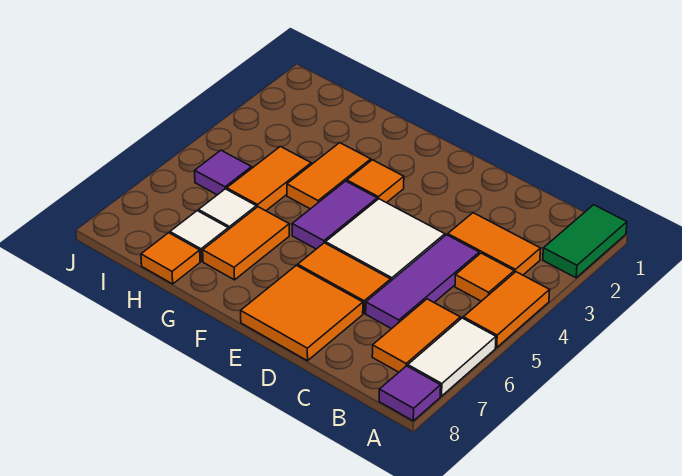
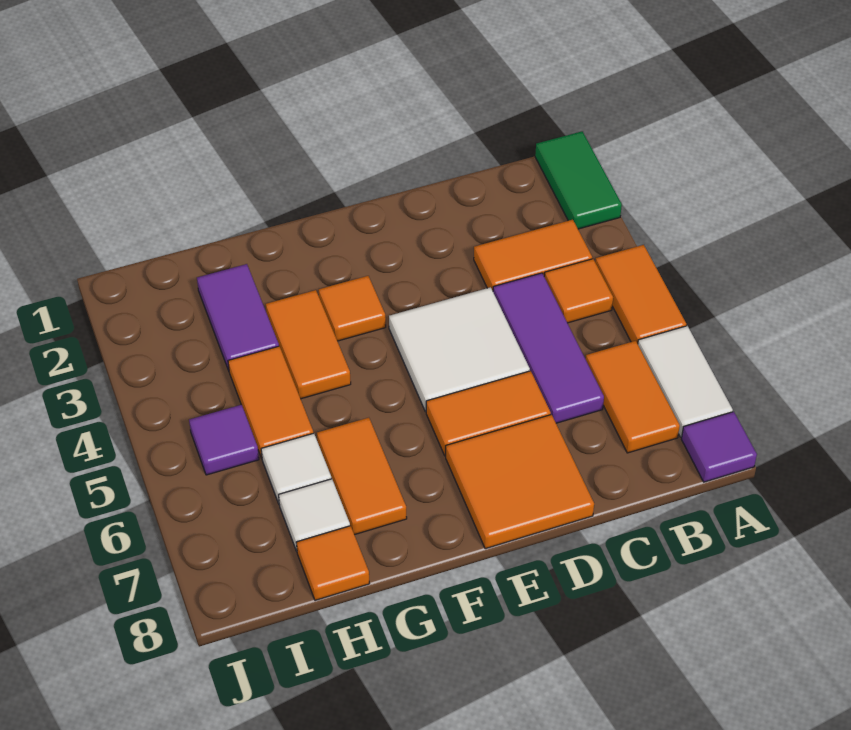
purple tile F4:F5 level 1 -> purple tile H2:H3 level 1

